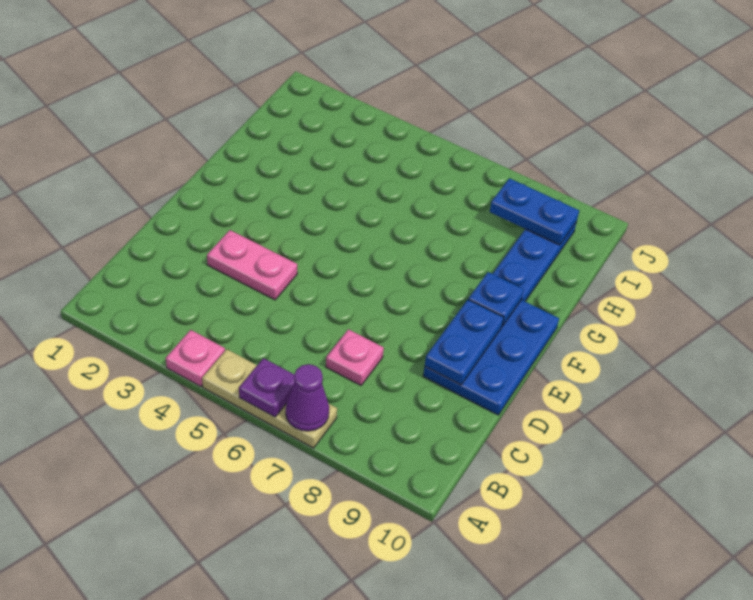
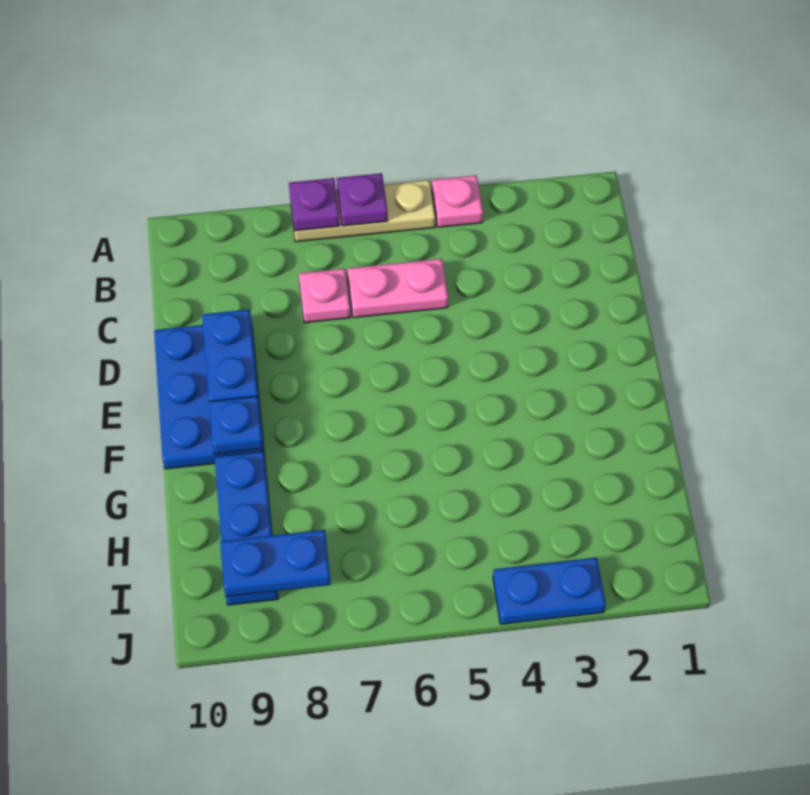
purple cone A7 level 2 -> purple plate A7 level 2
pink plate D3:D4 level 1 -> pink plate C5:C6 level 1
none -> blue plate J3:J4 level 1

